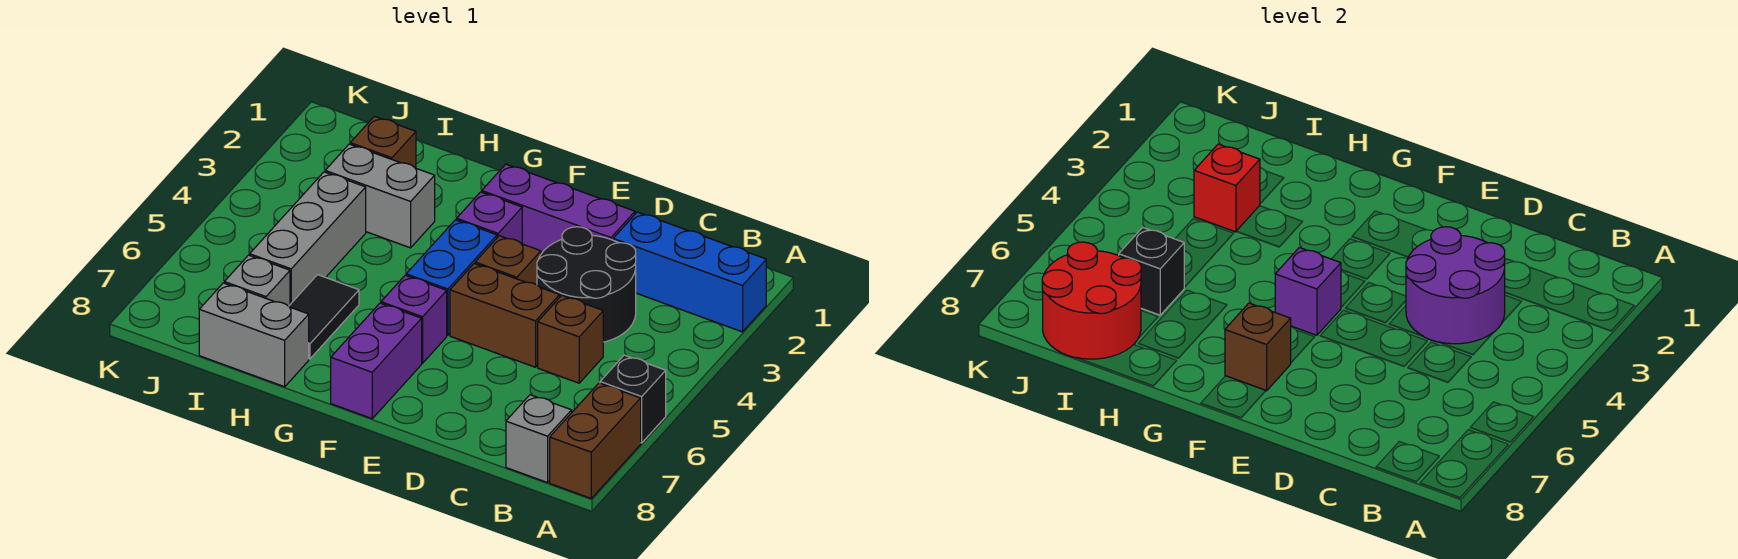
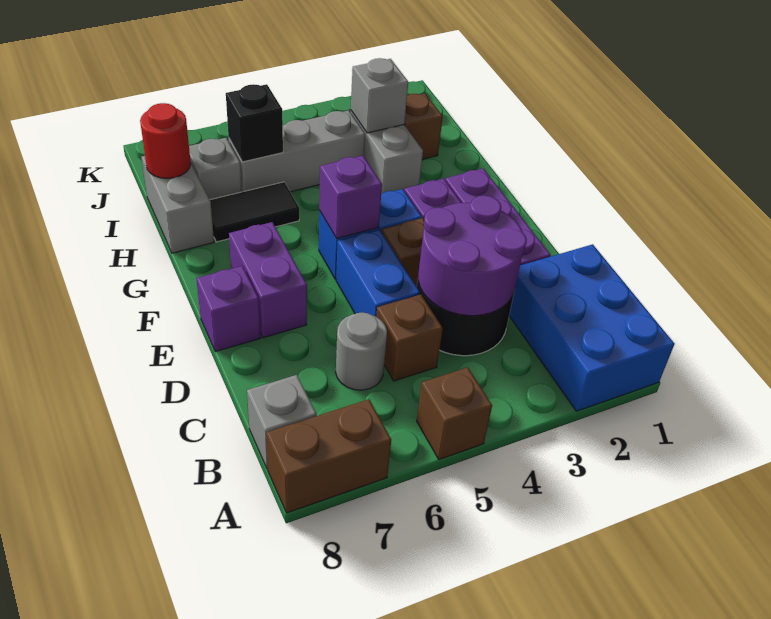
blue brick A2:C2 level 1 -> blue brick A1:C2 level 1
black brick A6 level 1 -> none
none -> grey round brick C6 level 1
brown brick D5:E5 level 1 -> blue brick D5:E5 level 1
purple brick F6 level 1 -> purple brick E8 level 1
purple brick F7:F8 level 1 -> purple brick E7:F7 level 1
brown brick F7 level 2 -> brown brick A5 level 1
red brick I3 level 2 -> grey brick I3 level 2
red round brick I7:J8 level 2 -> red round brick I8 level 2

